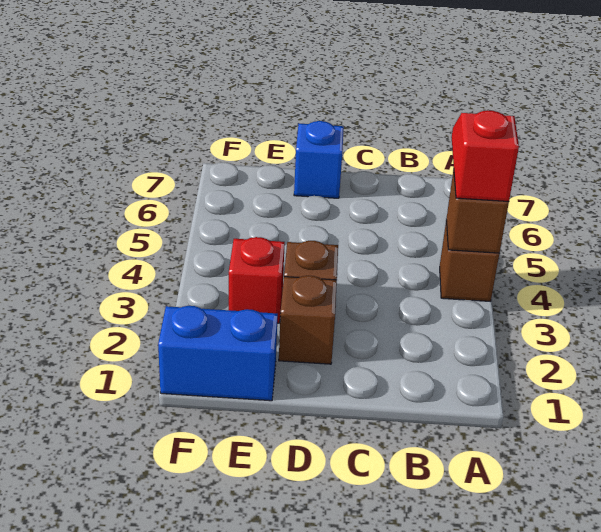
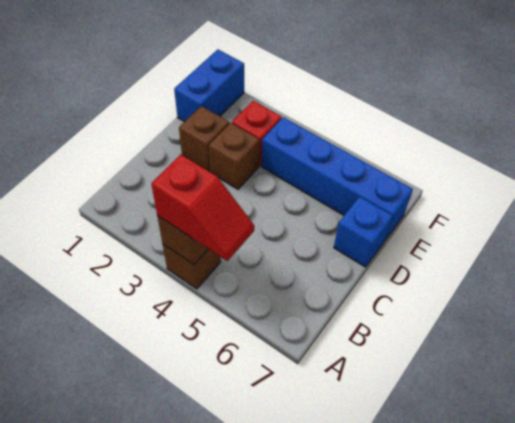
none -> blue brick E4:E7 level 1

